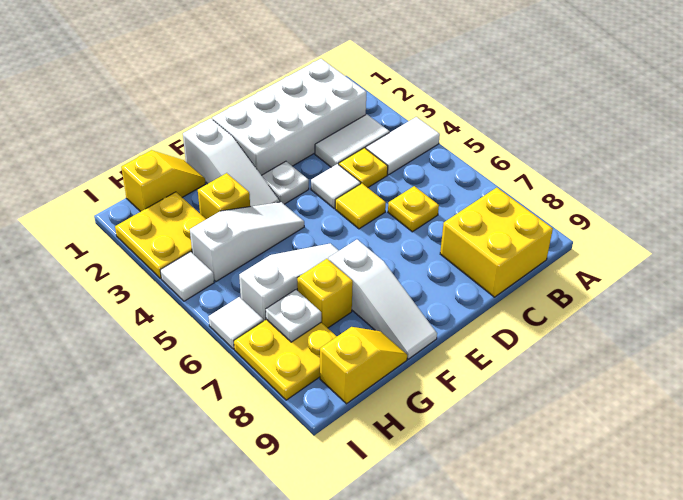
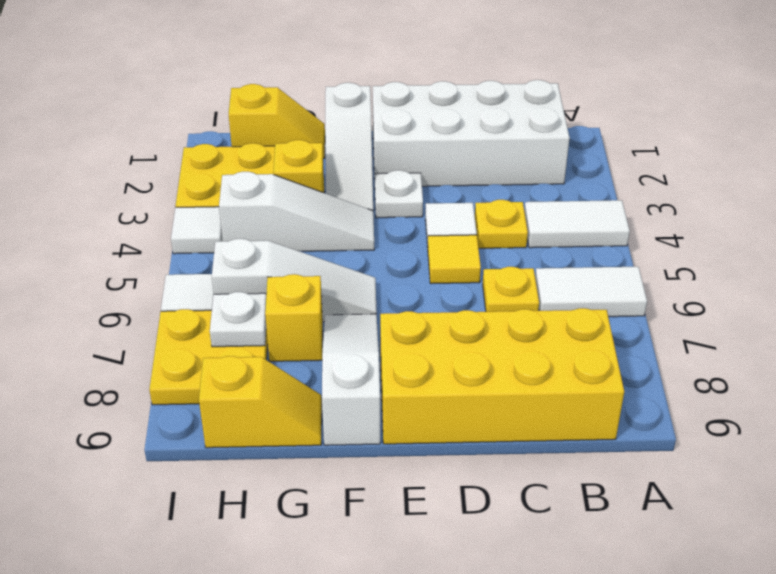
white tile B3:C3 level 1 -> white tile A6:B6 level 1
yellow brick B8:C9 level 1 -> yellow brick B8:E9 level 1
white slope F7:F9 level 1 top 7 -> white slope F7:F9 level 1 top 9

